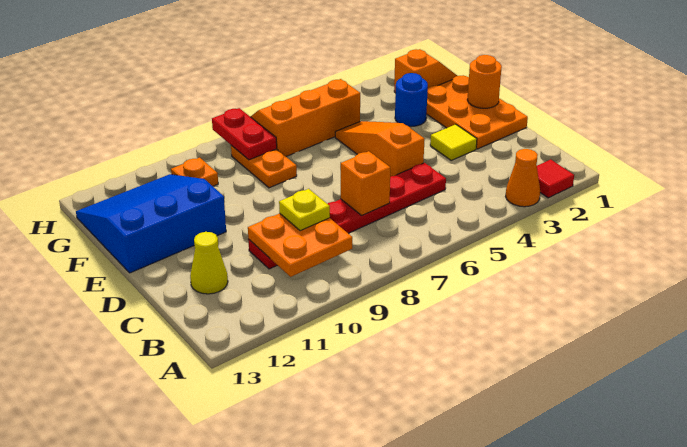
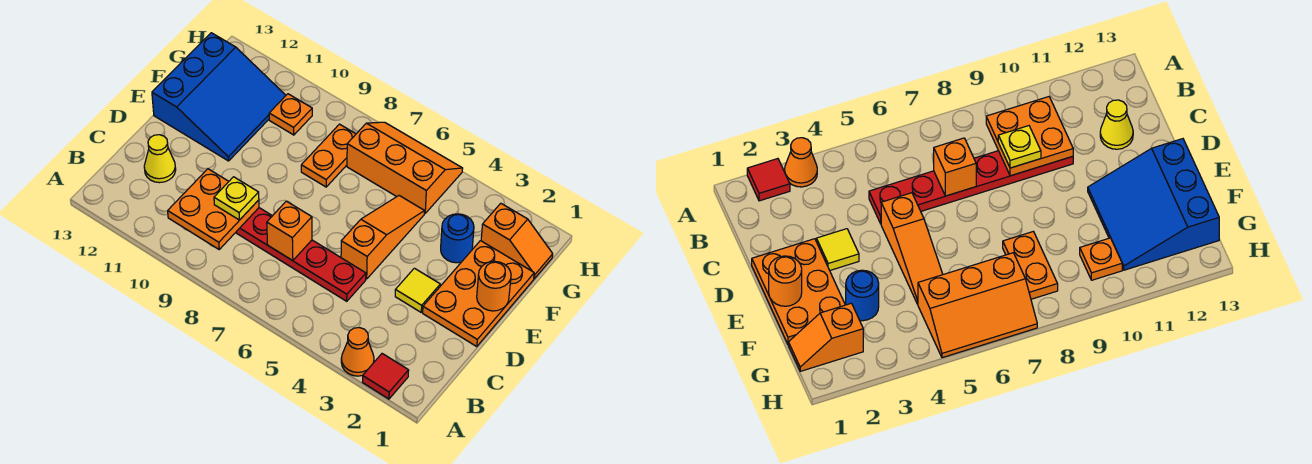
blue slope E11:G13 level 1 top E -> blue slope E11:G13 level 1 top 13
red plate G8:H8 level 2 -> none

